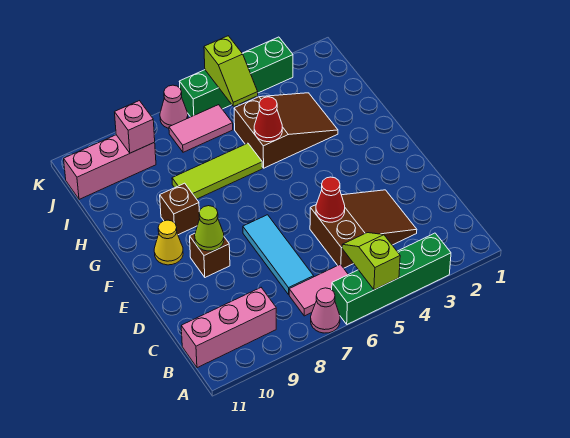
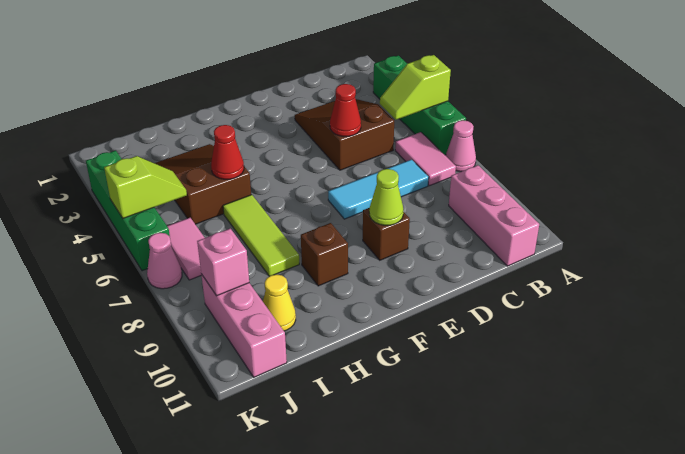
yellow cone F10 level 1 -> yellow cone I10 level 1

